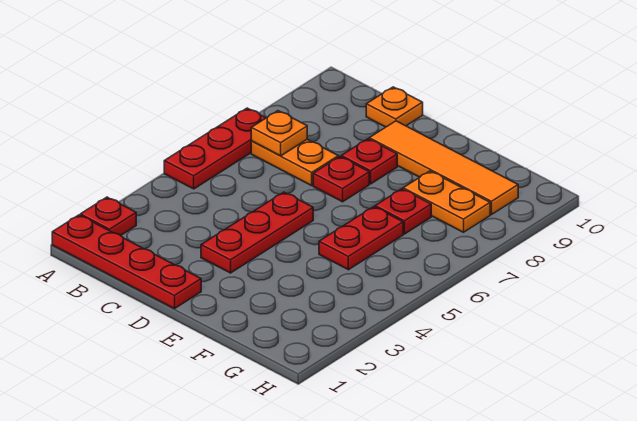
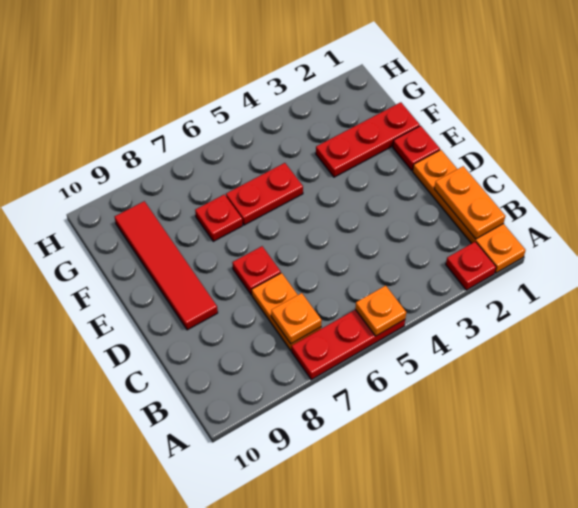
red plate A1:D1 level 1 -> orange plate A1:D1 level 1
orange plate C10 level 1 -> orange plate A5 level 2
red plate D3:D5 level 1 -> red plate F1:F3 level 1
red plate D8 level 1 -> red plate E1 level 1
orange tile D9:G9 level 1 -> red tile D9:G9 level 1
orange plate F8:G8 level 1 -> orange plate B1:C1 level 2

